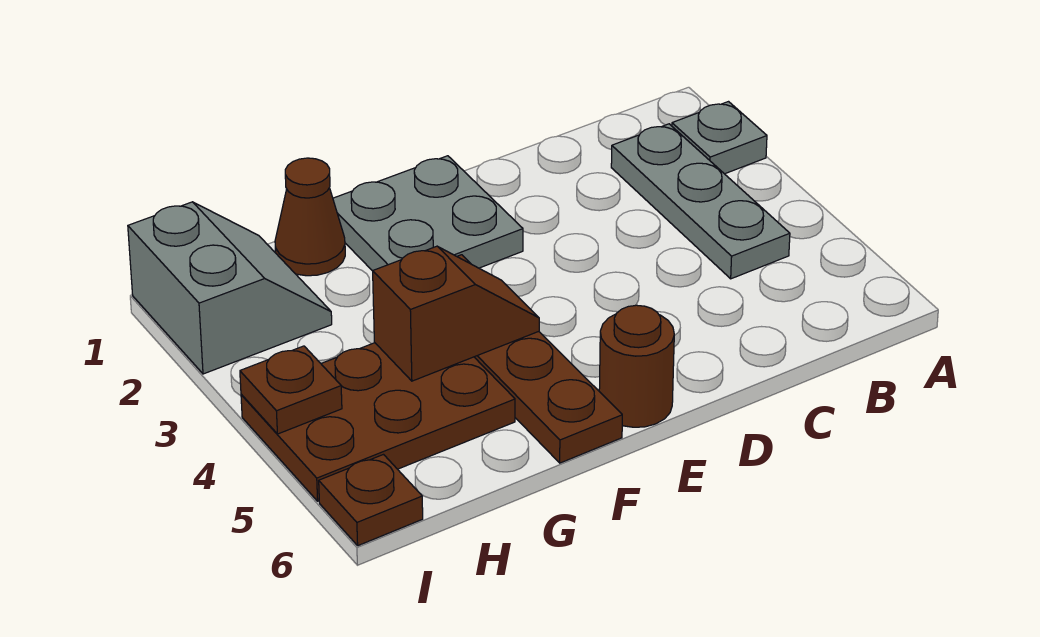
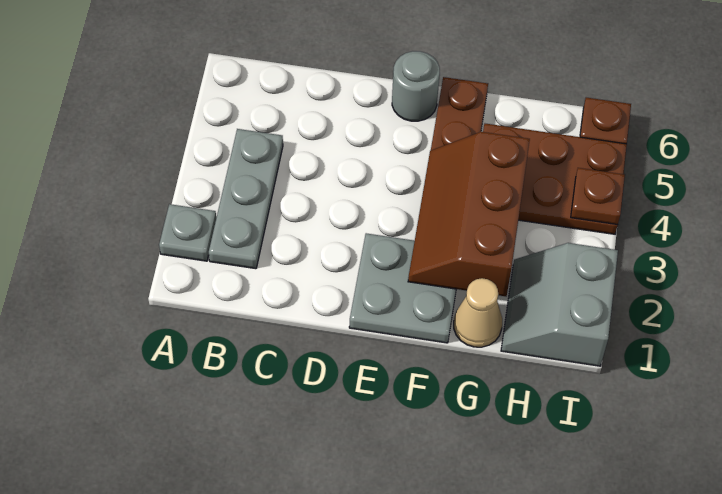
brown round brick E6 level 1 -> grey round brick E6 level 1
brown slope F4:G4 level 2 top G -> brown slope F2:G4 level 2 top G
brown cone G1 level 1 -> tan cone G1 level 1

